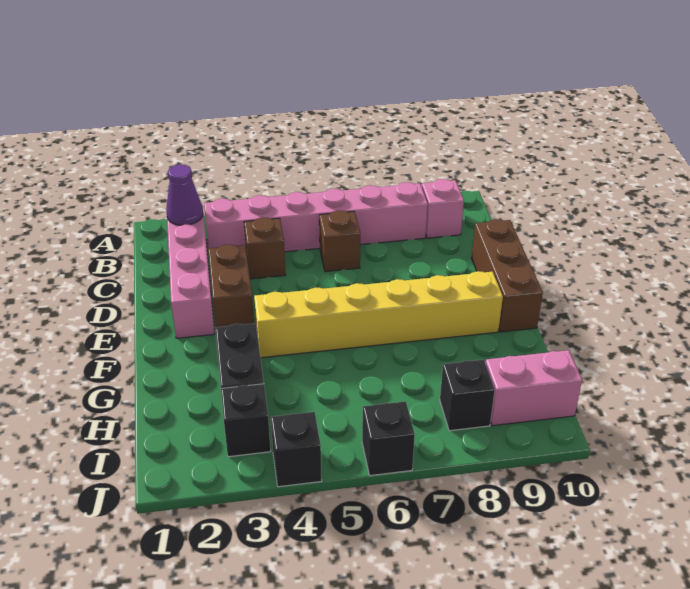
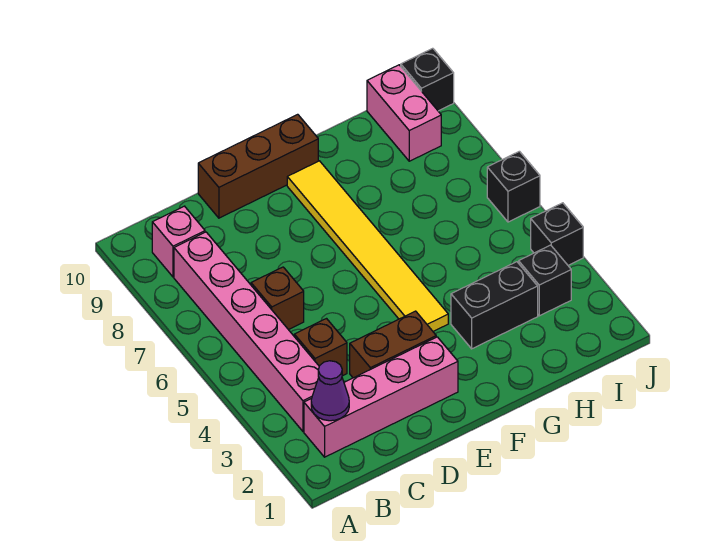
yellow brick F4:F9 level 1 -> yellow tile F4:F9 level 1
black brick I8 level 1 -> black brick J10 level 1

